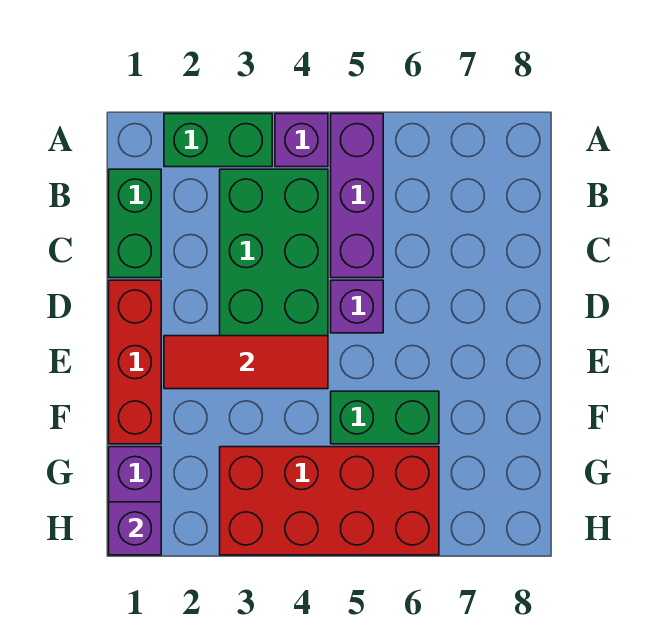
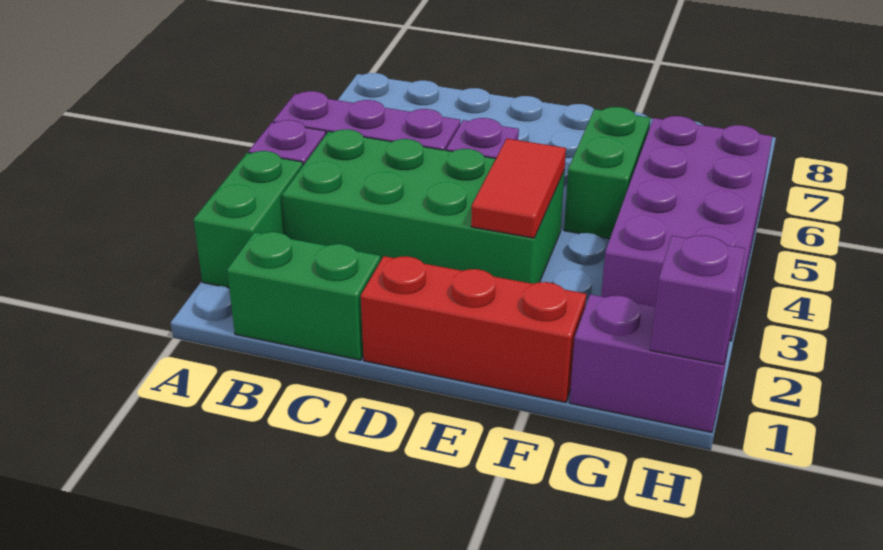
red tile E2:E4 level 2 -> red tile E3:E4 level 2
red brick G3:H6 level 1 -> purple brick G3:H6 level 1

